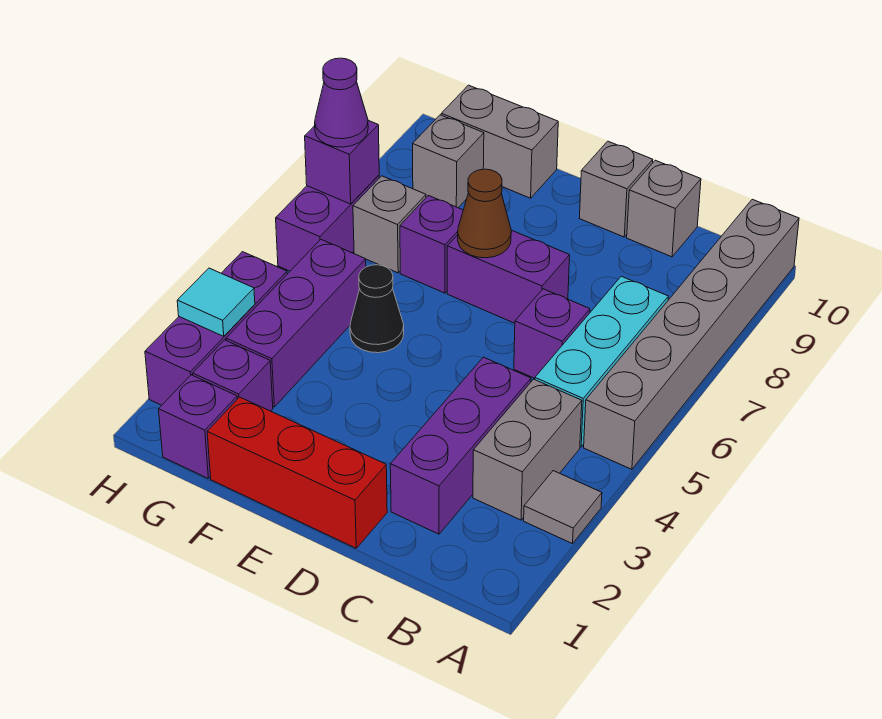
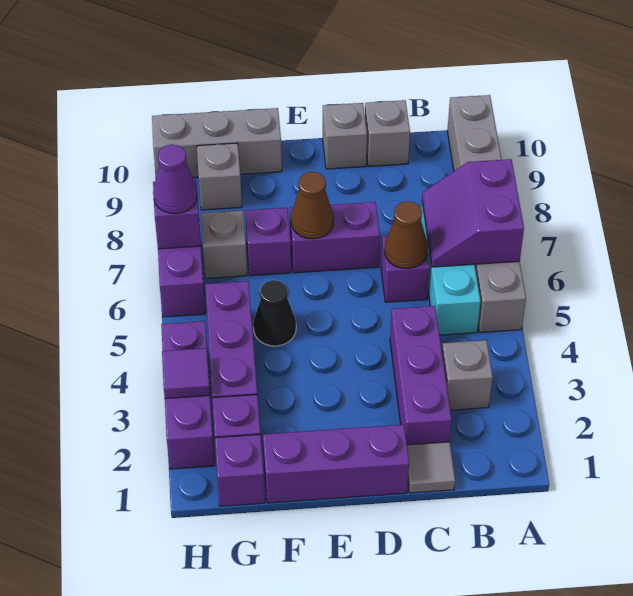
grey tile A3 level 1 -> grey tile C1 level 1
none -> purple slope A6:B7 level 2 top A
grey brick B3:B4 level 1 -> grey brick B3 level 1
none -> brown cone C6 level 2
red brick D1:F1 level 1 -> purple brick D1:F1 level 1
grey brick F10:G10 level 1 -> grey brick F10:H10 level 1
cyan tile H3 level 2 -> purple tile H3 level 2

